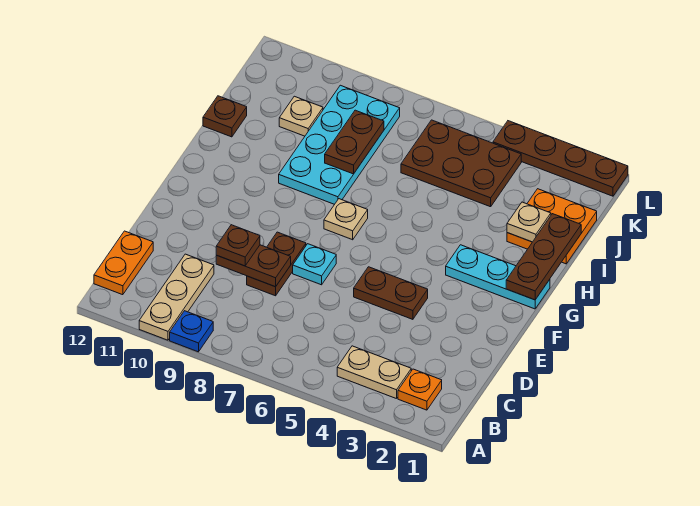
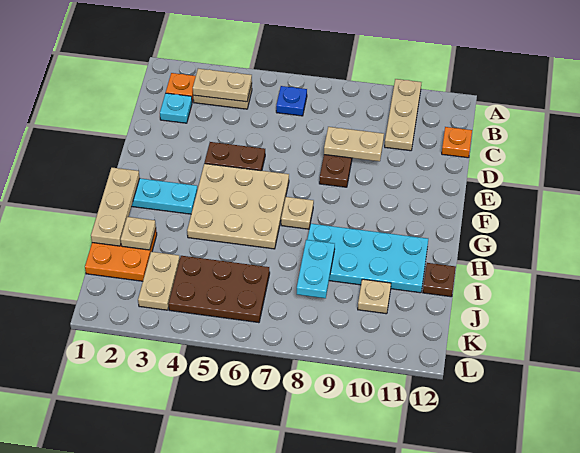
blue plate A9 level 1 -> blue plate B6 level 1
none -> tan plate B3:B4 level 2
orange plate B12:C12 level 1 -> orange plate C12 level 1
brown plate D8:D9 level 2 -> tan plate D8:D9 level 2
brown plate D9 level 3 -> none
cyan plate E7 level 1 -> cyan plate C2 level 1
none -> tan plate F4:H6 level 1
brown plate G1:I1 level 2 -> tan plate G1:I1 level 2
cyan plate H8:K9 level 1 -> cyan plate H8:I11 level 1
brown plate I8:J8 level 2 -> cyan plate I8:J8 level 2
none -> tan plate J3:K3 level 1
brown plate L1:L4 level 1 -> none

